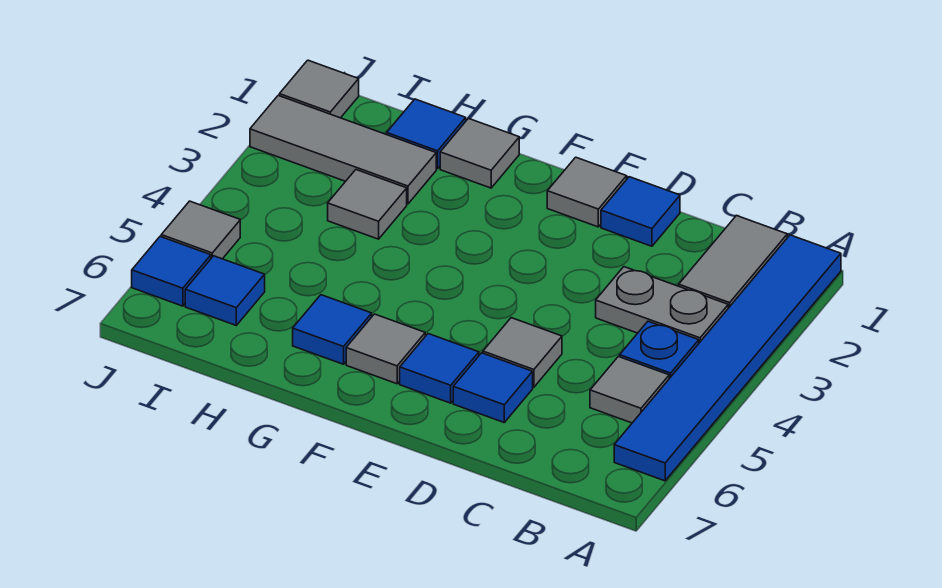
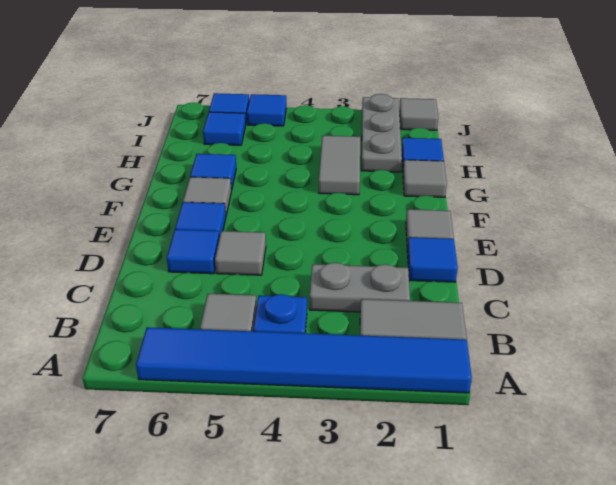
grey plate B3:C3 level 1 -> grey plate C2:C3 level 1
grey tile H2:J2 level 1 -> grey plate H2:J2 level 1
grey tile H3 level 1 -> grey tile G3:H3 level 1
grey tile J5 level 1 -> blue tile J5 level 1

